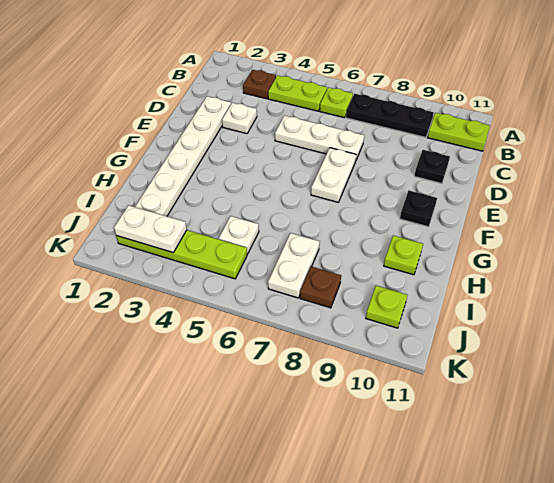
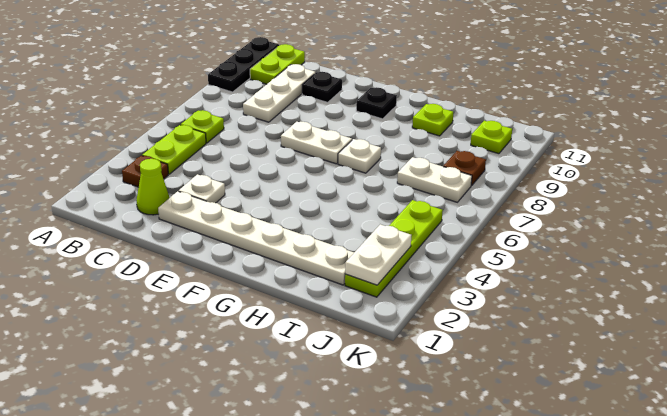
black plate B7:B9 level 1 -> black plate A9:A11 level 1
none -> lime cone C2 level 1
white plate D5:D7 level 1 -> white plate C8:C10 level 1
white plate I5 level 1 -> white plate G7 level 1

